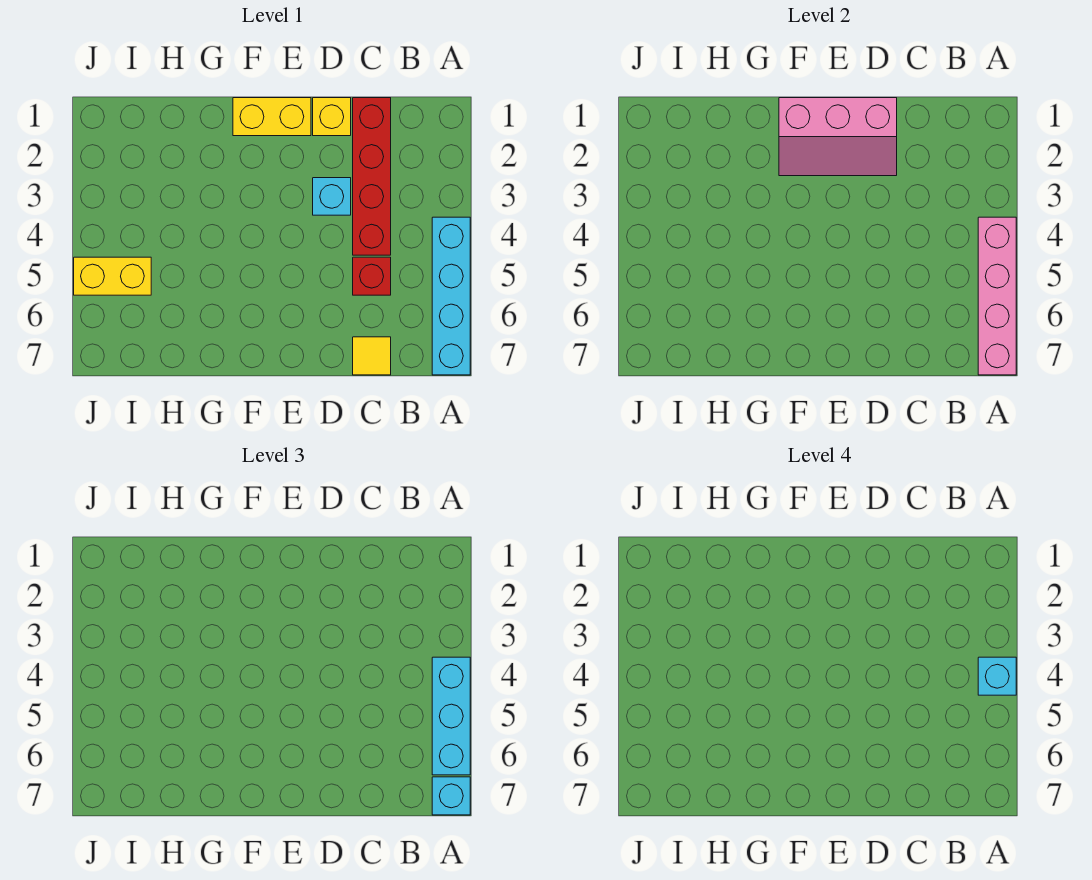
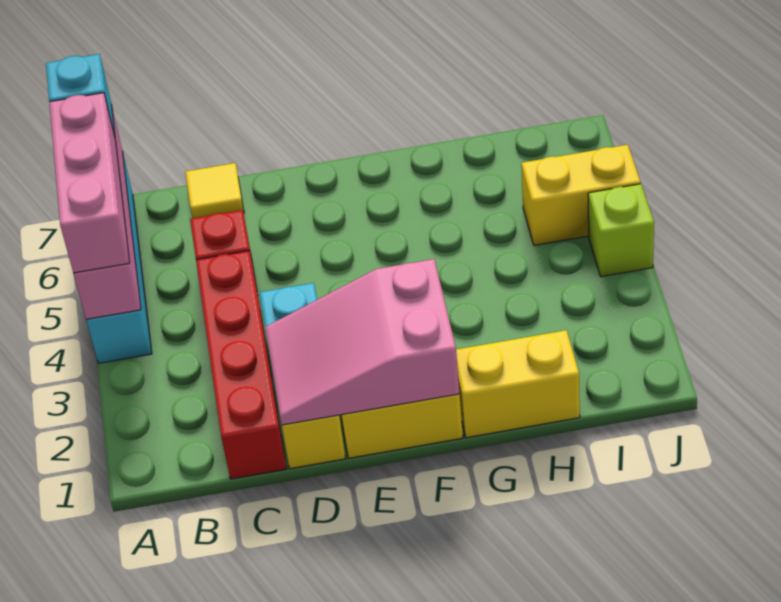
cyan brick A4:A6 level 3 -> pink brick A4:A6 level 3
cyan brick A4 level 4 -> none
pink slope D1:F2 level 2 top 1 -> pink slope D1:F2 level 2 top F
none -> yellow brick G1:H1 level 1
none -> lime brick J4 level 1

